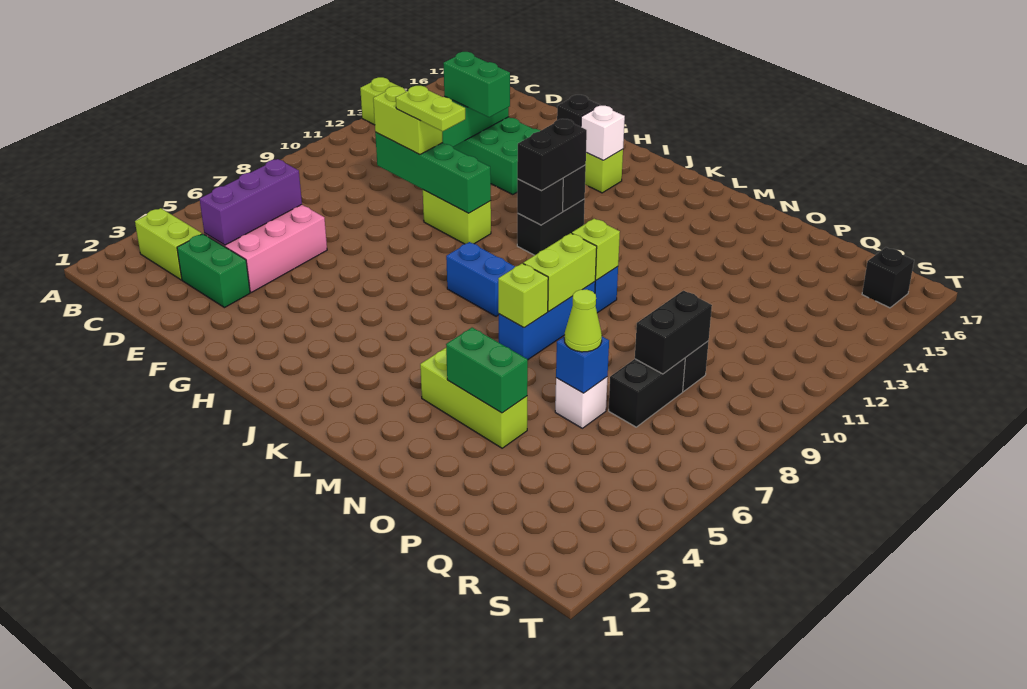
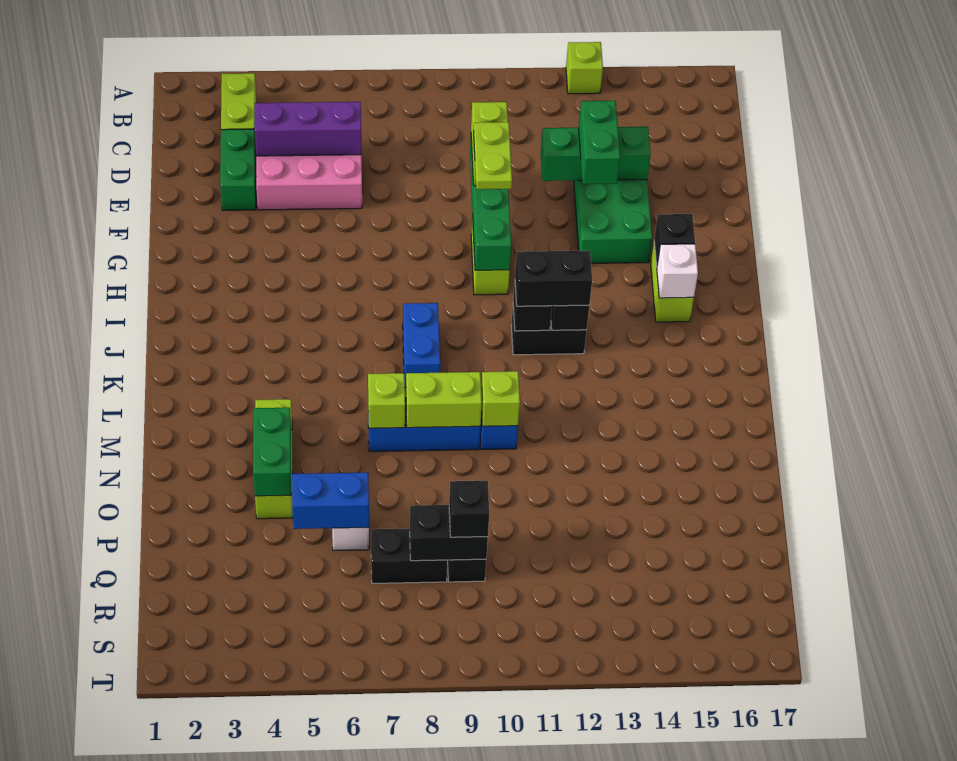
blue brick P6 level 2 -> blue brick P5:P6 level 2
lime cone P6 level 3 -> none
black brick S16 level 1 -> black brick Q9 level 3

